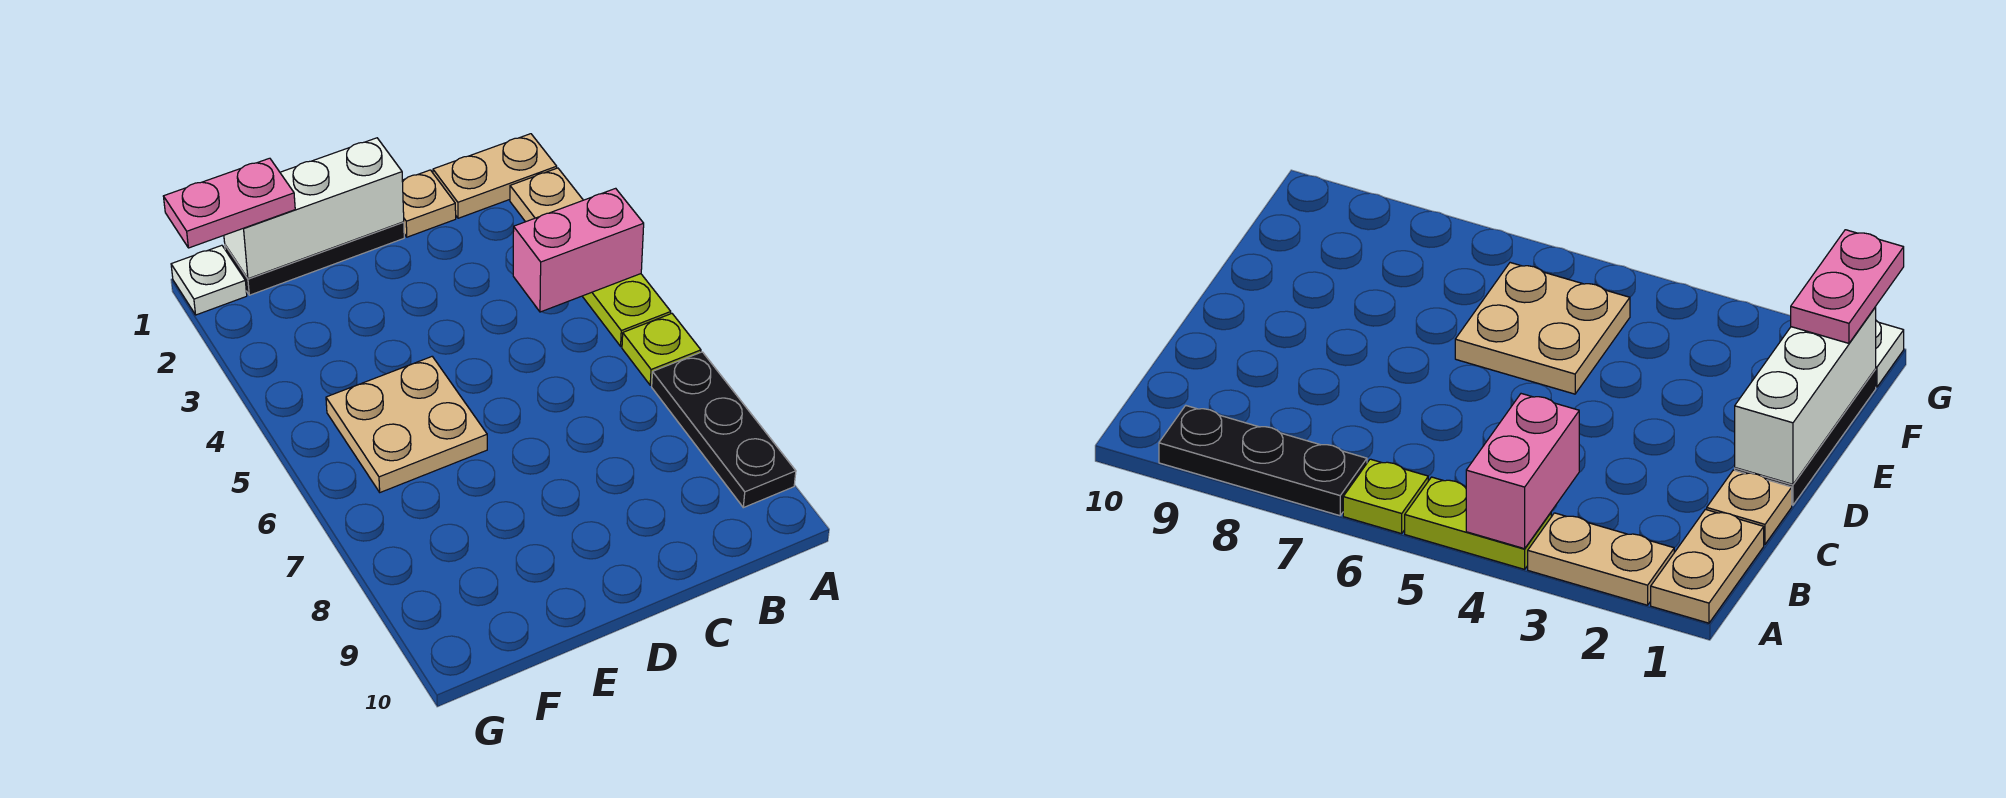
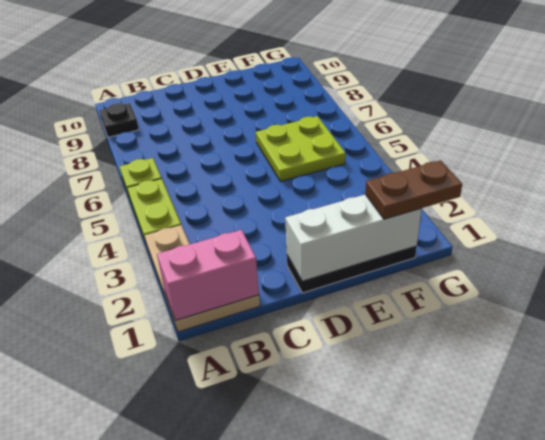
pink brick A4:B4 level 2 -> pink brick A1:B1 level 2
black plate A7:A9 level 1 -> black plate A9 level 1
tan plate C1 level 1 -> none
tan plate E5:F6 level 1 -> lime plate E5:F6 level 1
pink plate F1:G1 level 3 -> brown plate F1:G1 level 3
white plate G1 level 1 -> none

